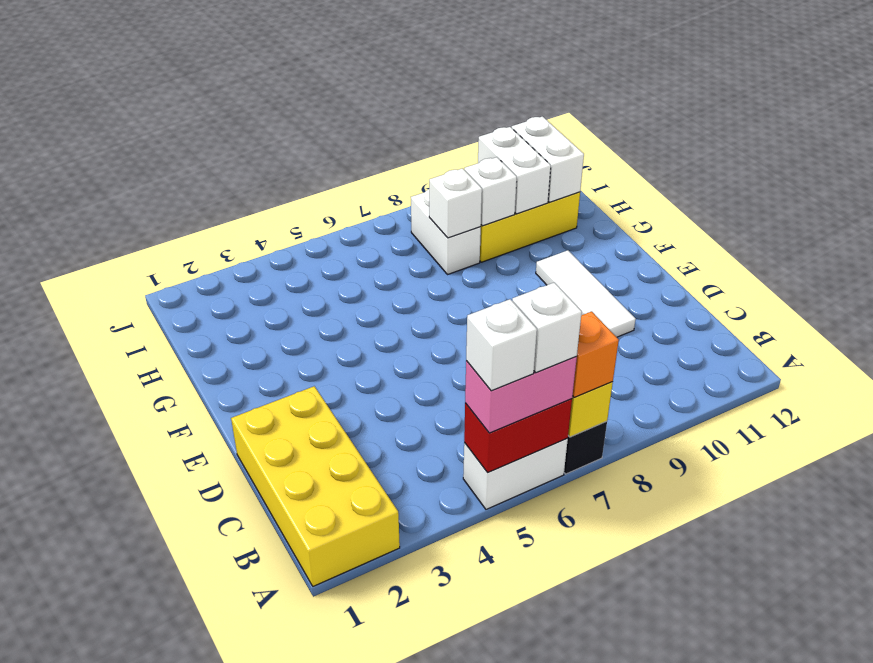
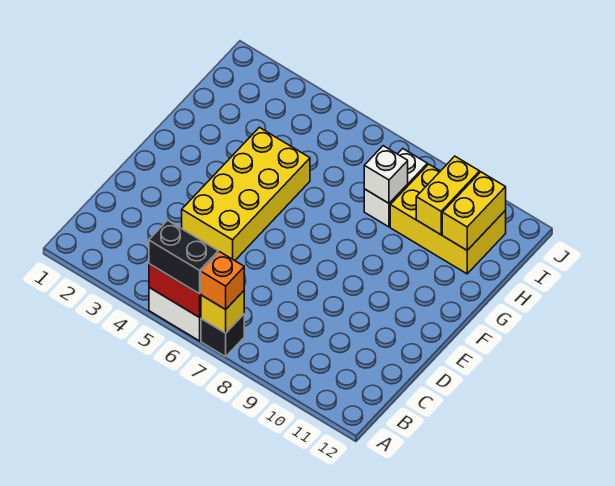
yellow brick A1:D2 level 1 -> yellow brick D4:G5 level 1
pink brick A5:A6 level 3 -> black brick A5:A6 level 3
white brick A5 level 4 -> none
white brick A6 level 4 -> none
white tile D10:F10 level 1 -> none
white brick H9 level 2 -> none
white brick H10:I10 level 2 -> yellow brick H10:I10 level 2
white brick H11:I11 level 2 -> yellow brick H11:I11 level 2

